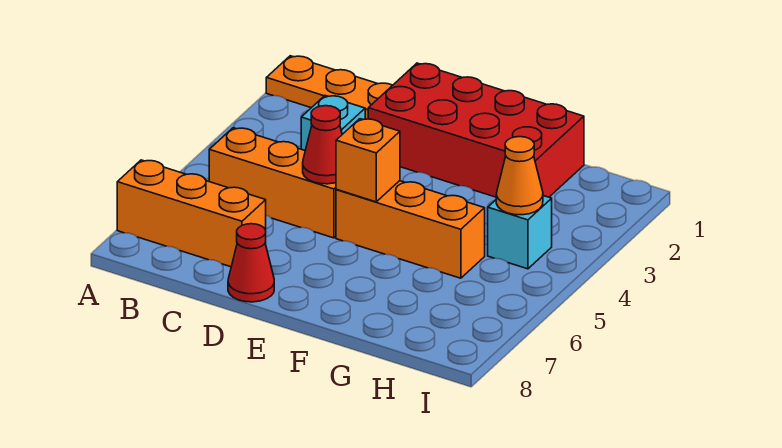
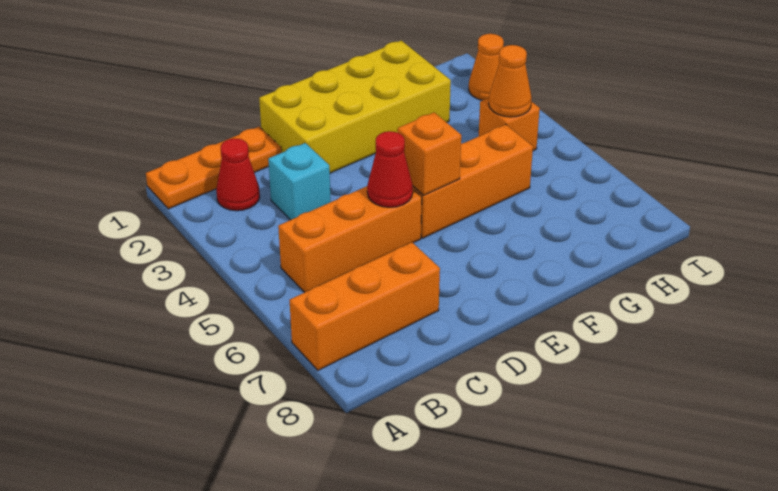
red brick D1:G2 level 1 -> yellow brick D1:G2 level 1
red cone D8 level 1 -> red cone B2 level 1
cyan brick H4 level 1 -> orange brick H4 level 1
none -> orange cone I2 level 1

